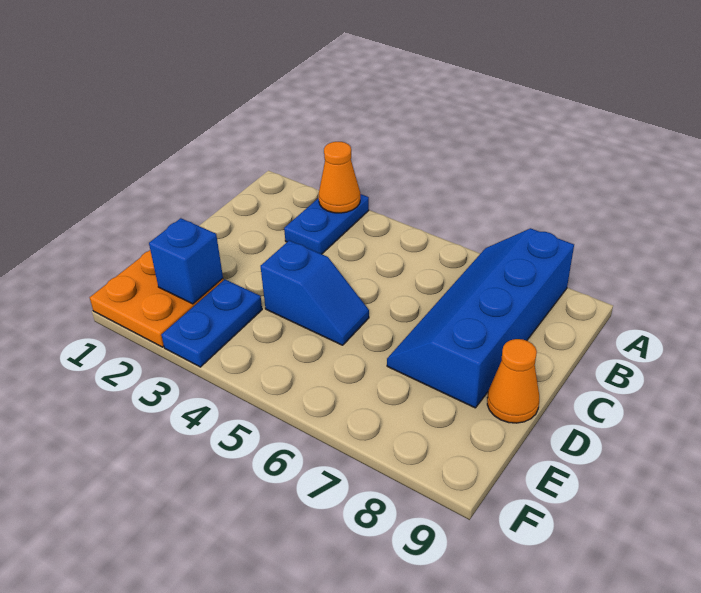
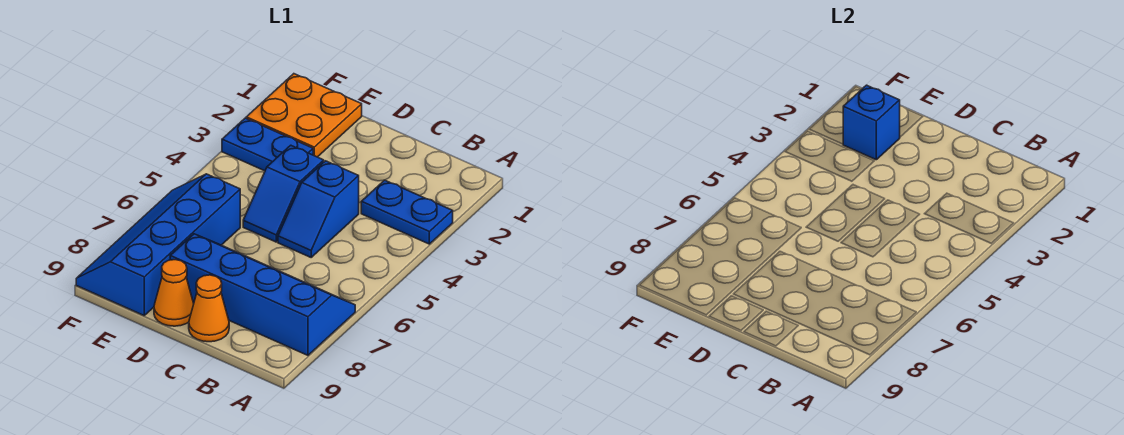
orange cone A3 level 2 -> orange cone C9 level 1
none -> blue slope C4:C5 level 1 top 4
none -> blue slope E6:F9 level 1 top E

